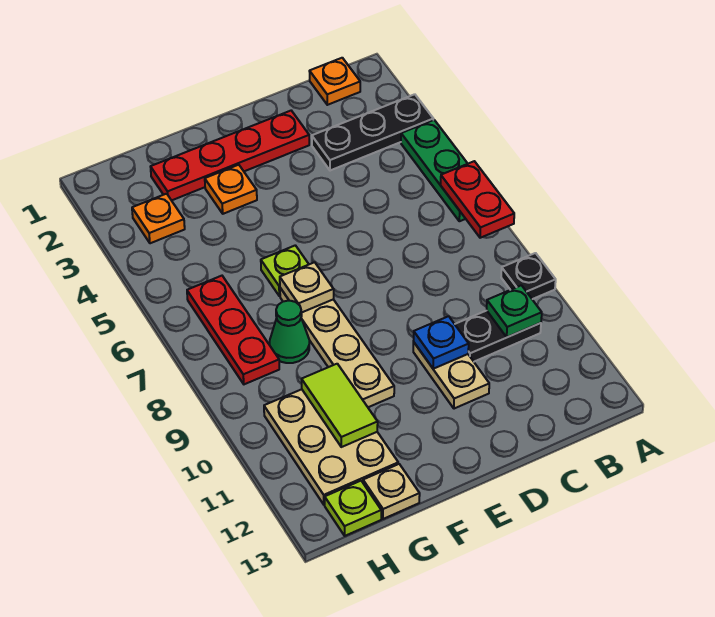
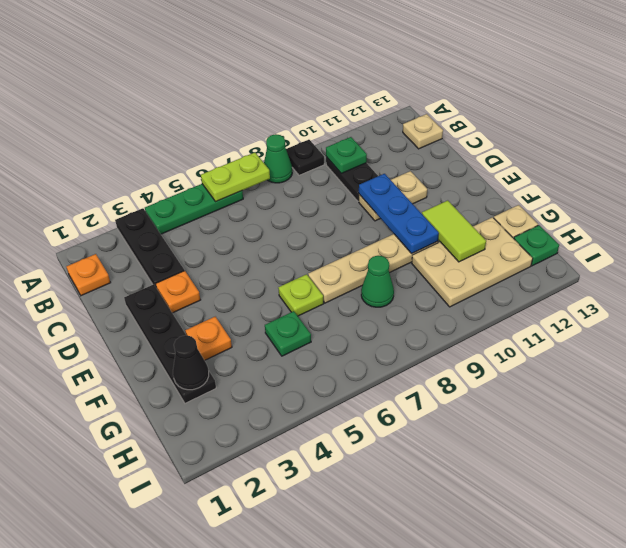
red plate A6:A7 level 2 -> lime plate A6:A7 level 2
none -> green cone A8 level 1
red plate D2:G2 level 1 -> black plate D2:G2 level 1
blue plate D10 level 2 -> blue plate D10:F10 level 2
tan plate F7 level 2 -> tan plate B13 level 1
none -> black cone G2 level 2
none -> green plate G5 level 1
lime tile G10:G11 level 2 -> lime tile F11:G11 level 2
orange plate H3 level 1 -> orange plate D3 level 1
red plate H6:H8 level 1 -> none
lime plate H13 level 1 -> green plate H13 level 1

